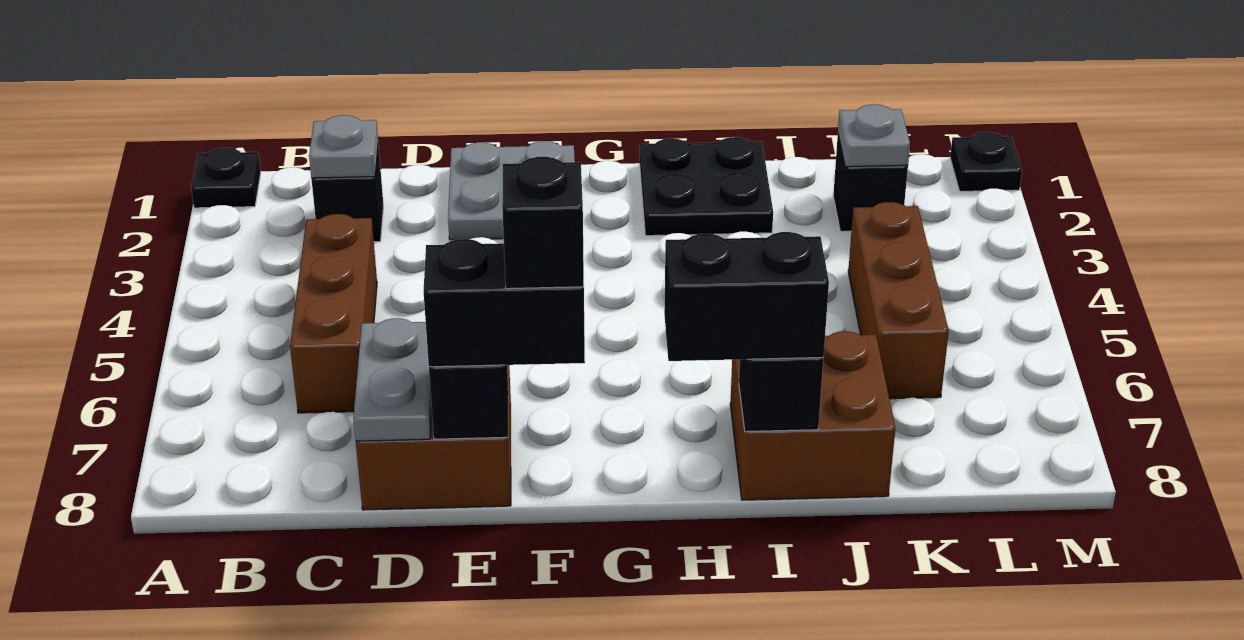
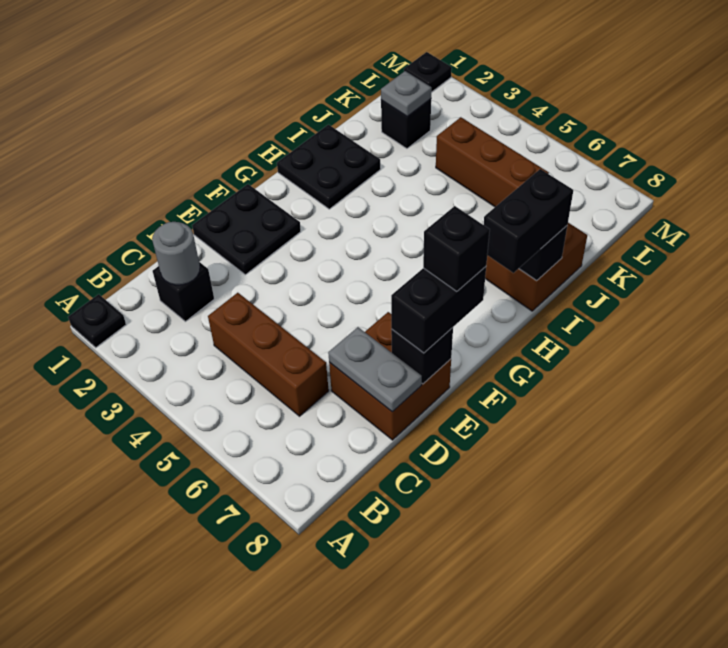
grey plate C2 level 2 -> grey round brick C2 level 2
grey plate E1:F2 level 1 -> black plate E1:F2 level 1

